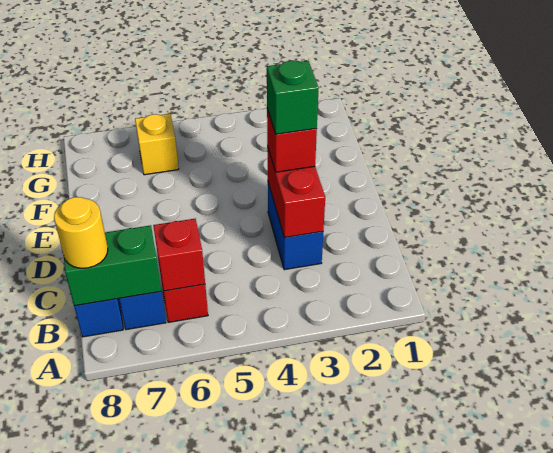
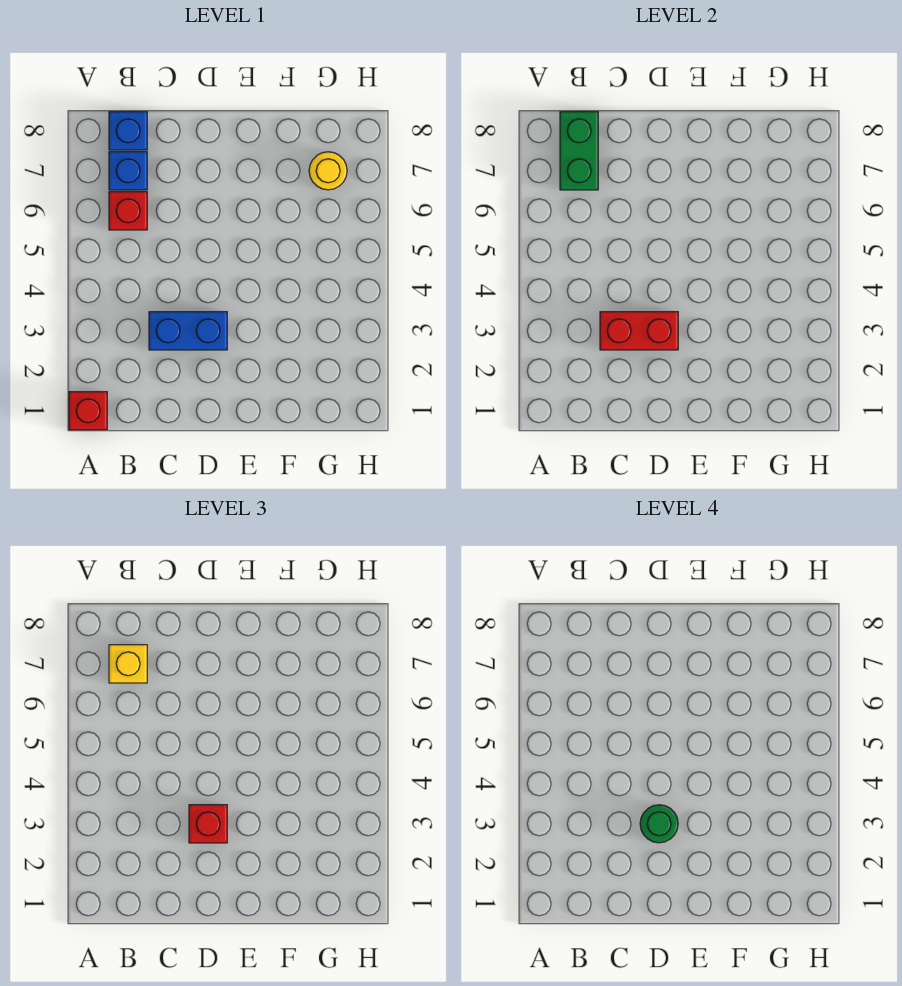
red brick B6 level 2 -> red brick A1 level 1
yellow round brick B8 level 3 -> yellow round brick G7 level 1
green brick D3 level 4 -> green round brick D3 level 4
yellow brick G6 level 1 -> yellow brick B7 level 3

